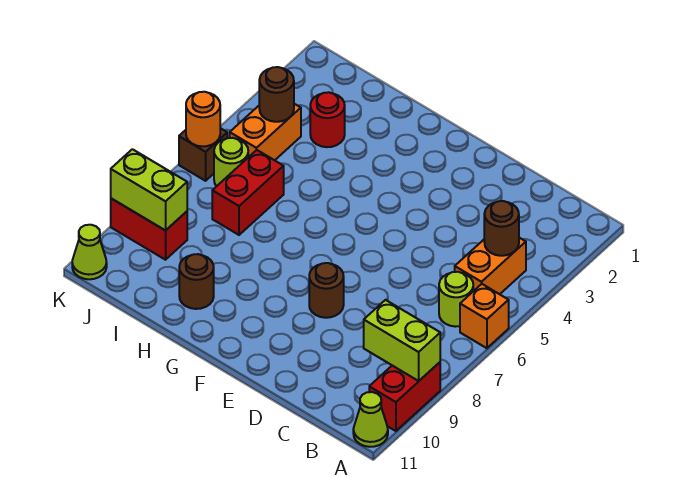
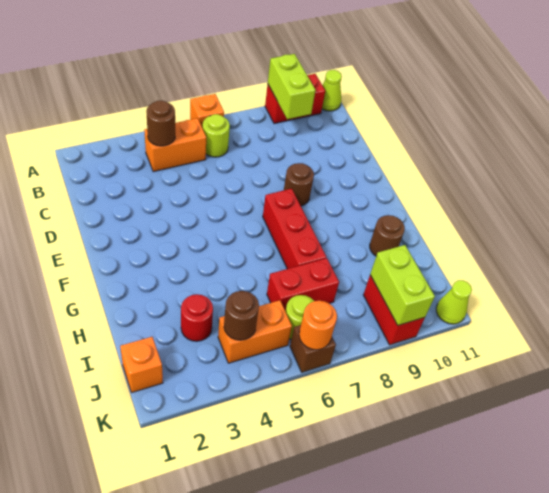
none -> red brick F7:H7 level 1
none -> orange brick J1 level 1

